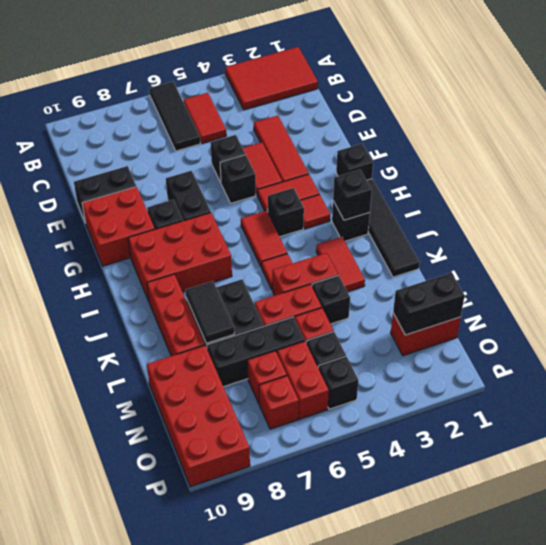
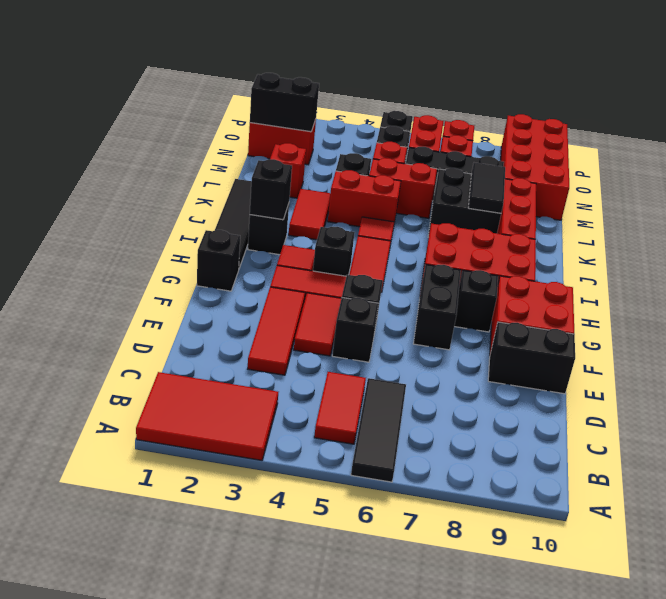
none -> red brick L2 level 1

